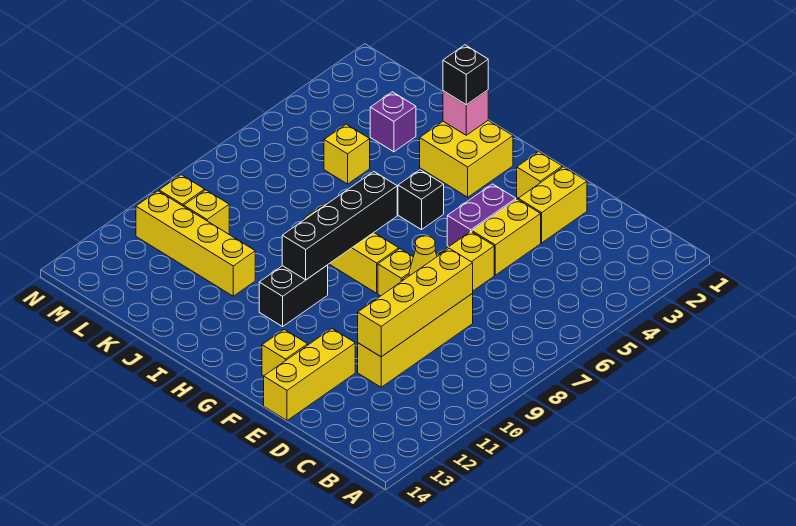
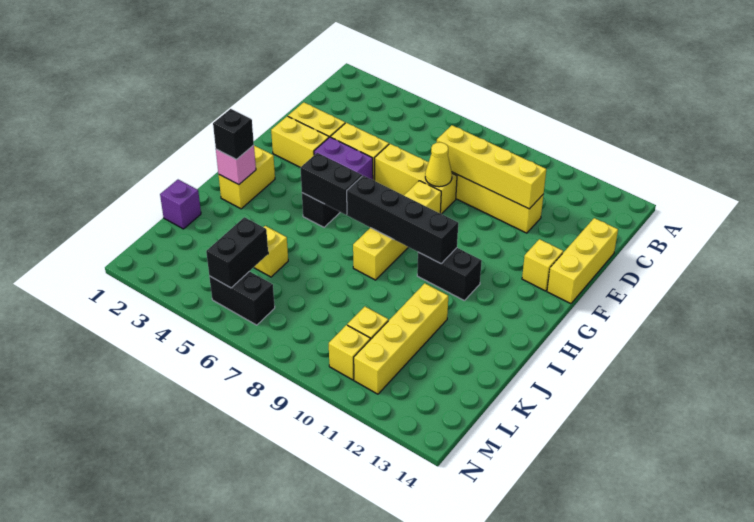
yellow brick E12:E14 level 1 -> yellow brick D14:F14 level 1
yellow brick F2 level 1 -> yellow brick F2:F3 level 1
yellow brick H2:I3 level 1 -> yellow brick H2:I2 level 1
none -> black brick H5:H6 level 2
purple brick K3 level 1 -> purple brick K1 level 1
none -> black brick L5:M5 level 2
none -> black brick M5:M6 level 1

